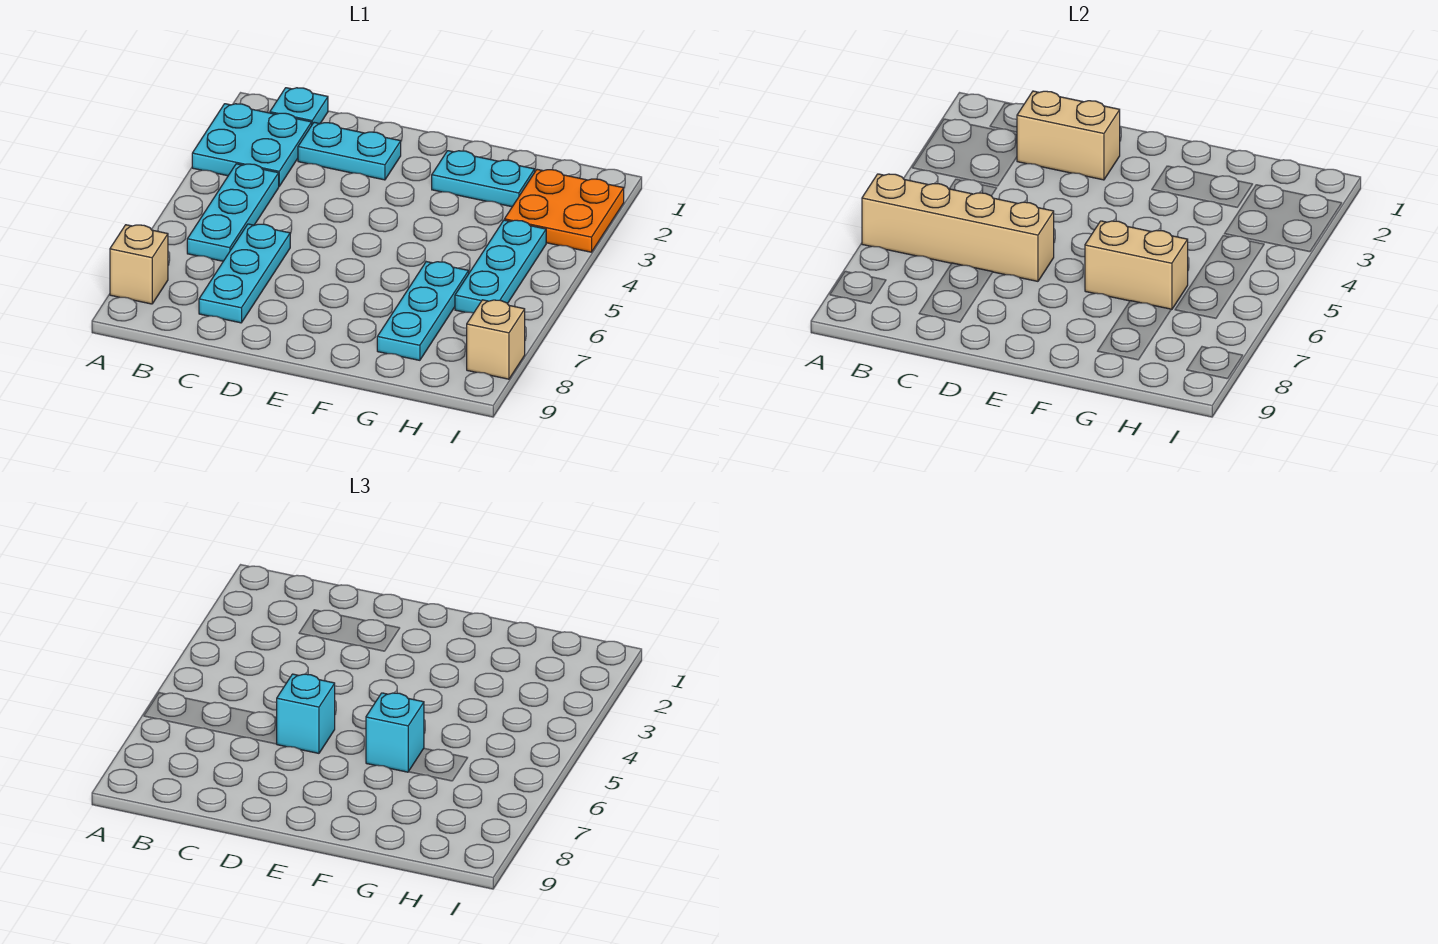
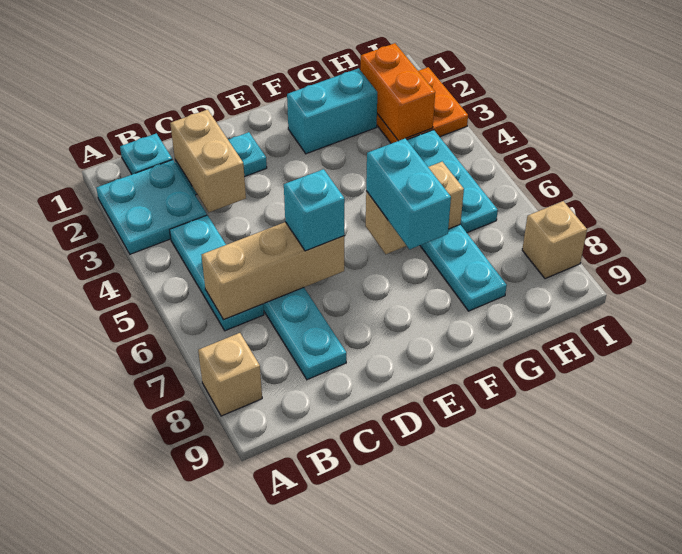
tan brick A6:D6 level 2 -> tan brick B6:D6 level 2
tan brick C2:D2 level 2 -> tan brick C2:C3 level 2
cyan plate F2:G2 level 1 -> cyan brick F2:G2 level 1
cyan brick F6 level 3 -> cyan brick F6:F7 level 3
none -> orange brick H2:H3 level 2

